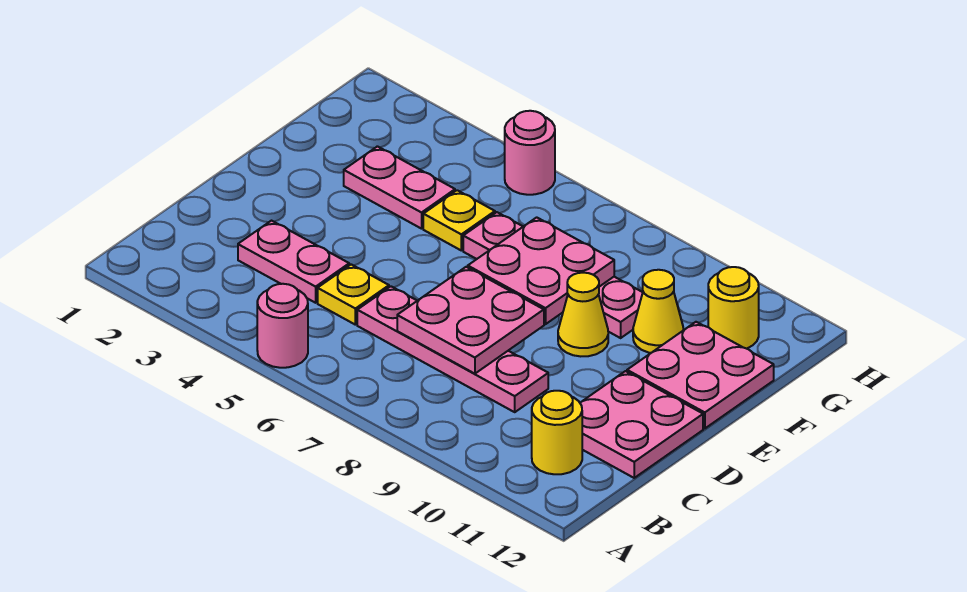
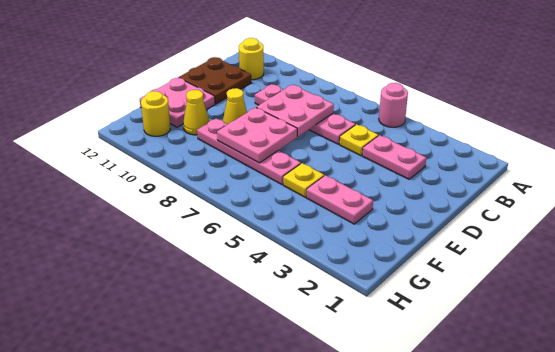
pink plate C11:D12 level 1 -> brown plate C11:D12 level 1
pink round brick H5 level 1 -> none

